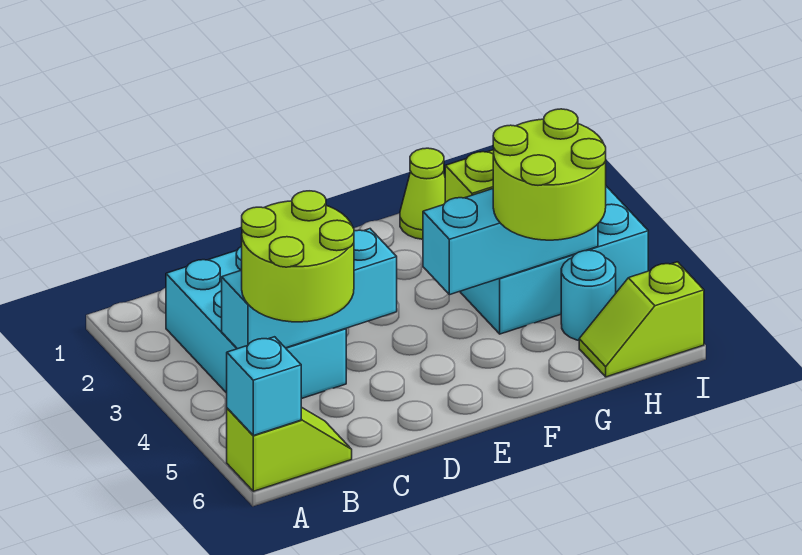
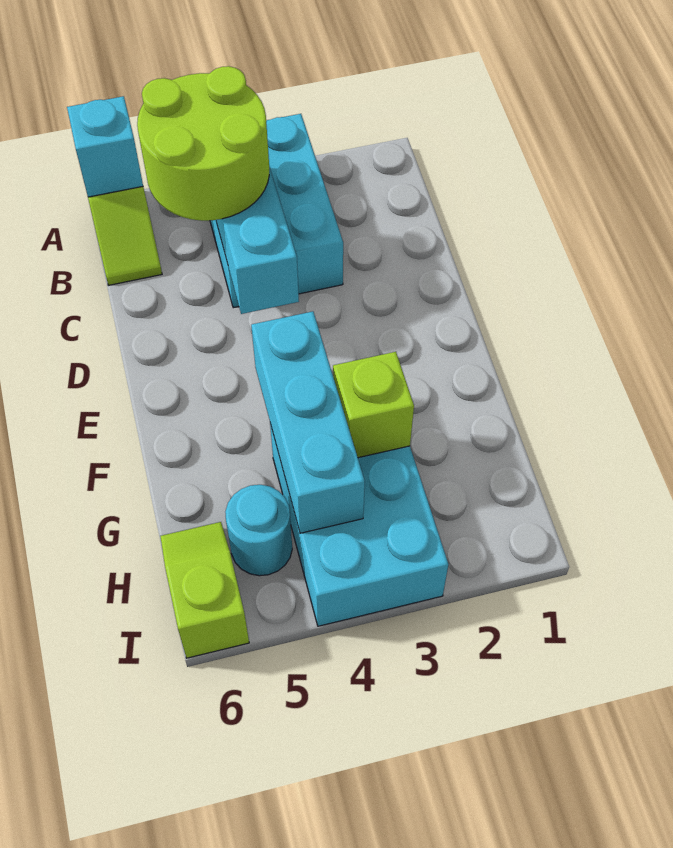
cyan brick B2:C4 level 1 -> cyan brick A3:C4 level 1
lime cone G1 level 1 -> none
lime round brick G4:H5 level 3 -> none

